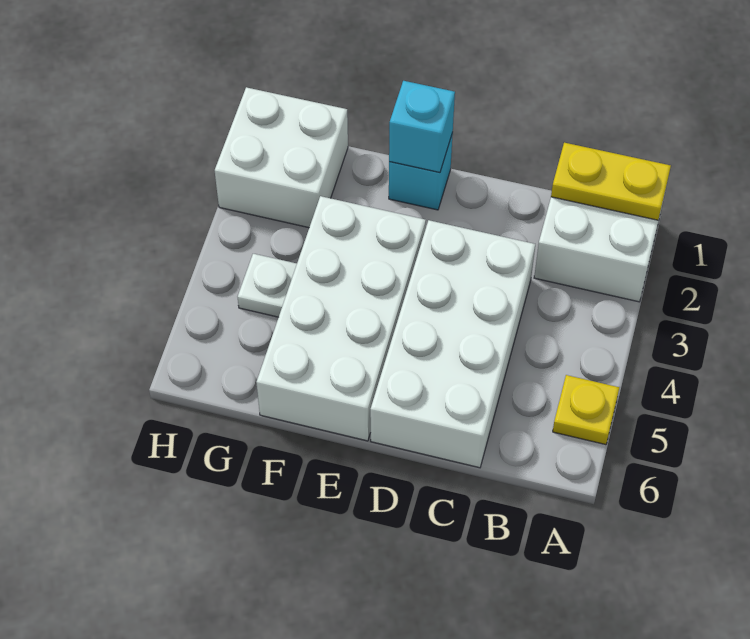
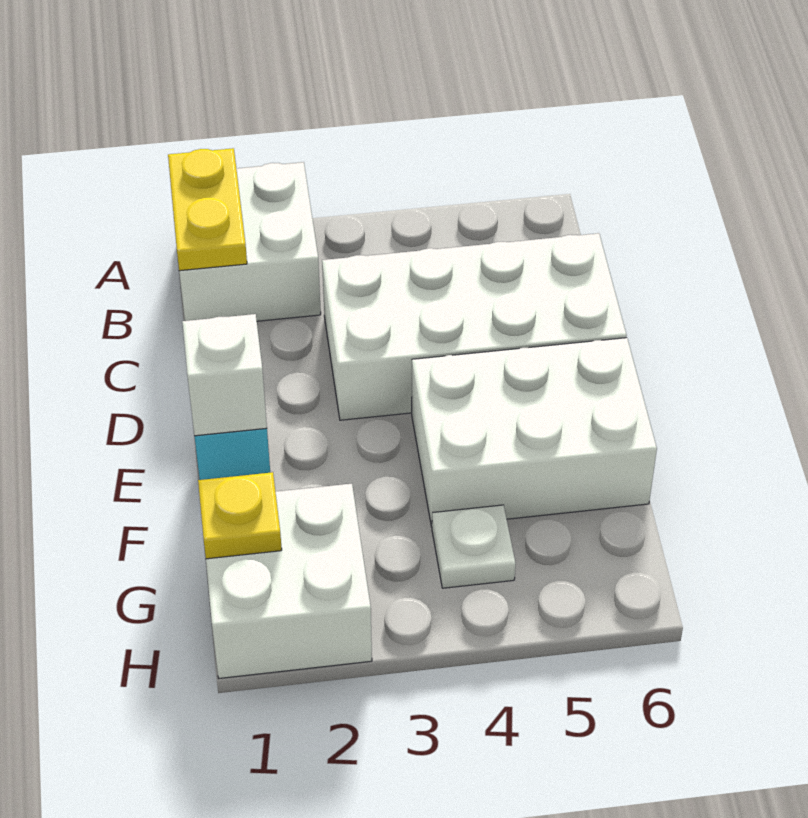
yellow plate A5 level 1 -> yellow plate G1 level 2
cyan brick E1 level 2 -> white brick E1 level 2
white brick E3:F6 level 1 -> white brick E4:F6 level 1

